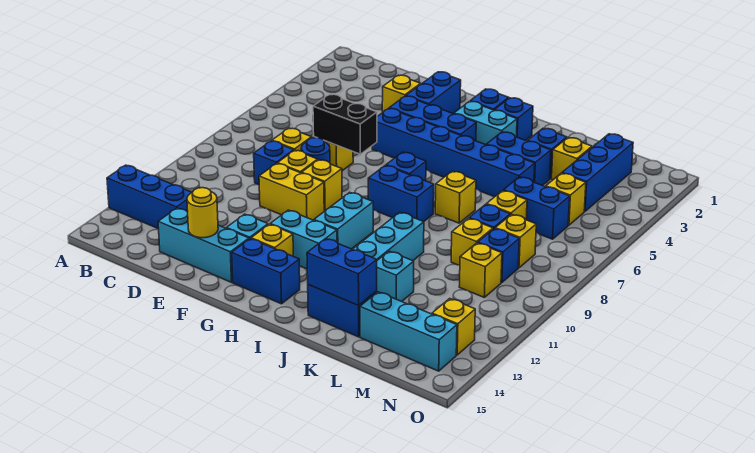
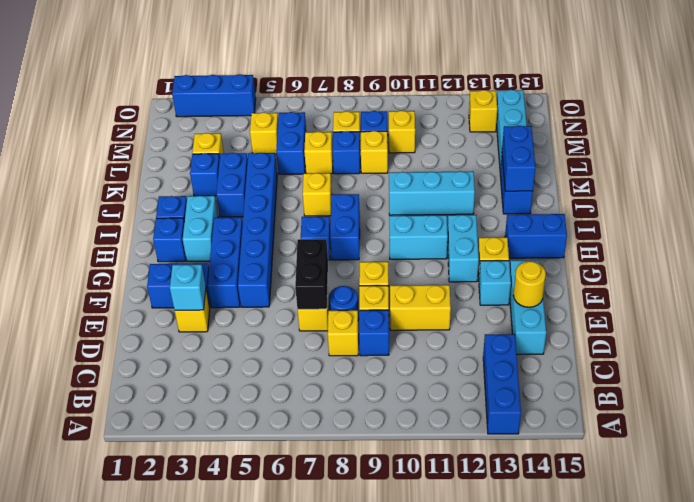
yellow brick E10:F10 level 1 -> yellow brick E10:E11 level 1
blue brick G14:H14 level 1 -> blue brick H14:H15 level 1
cyan brick K12 level 1 -> cyan brick E3 level 2
blue brick M2:M4 level 1 -> blue brick O2:O4 level 1

